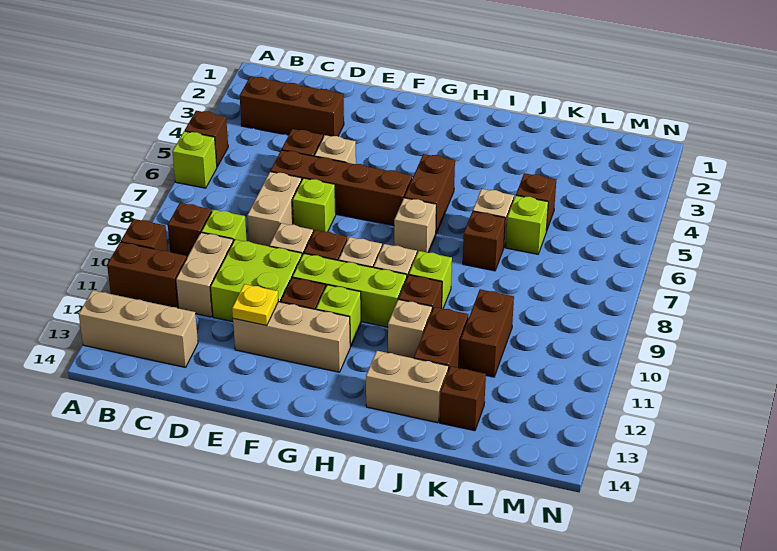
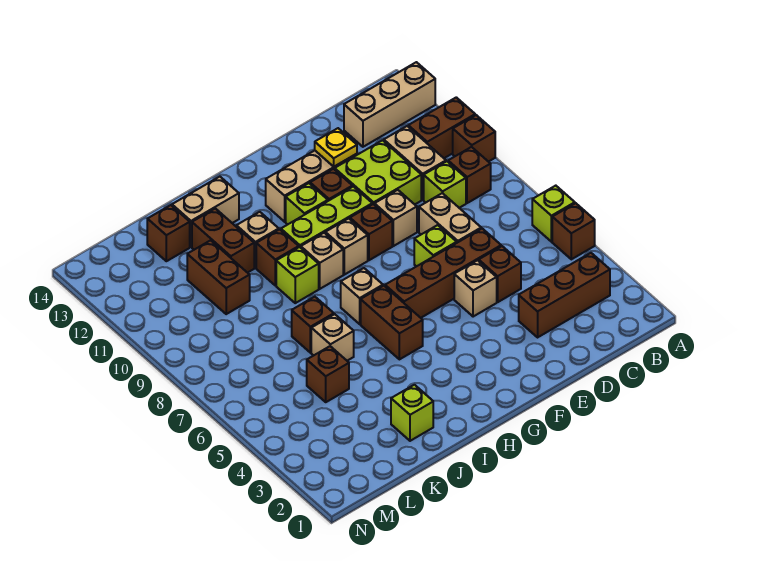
lime brick K6 level 1 -> lime brick J2 level 1

